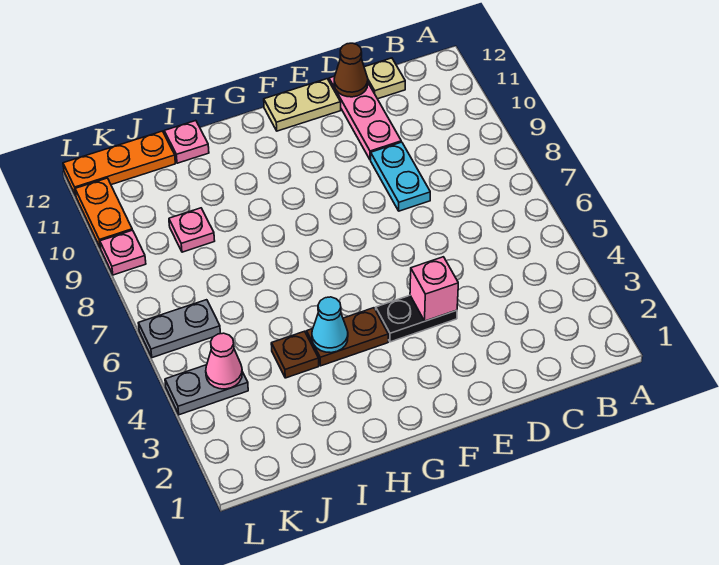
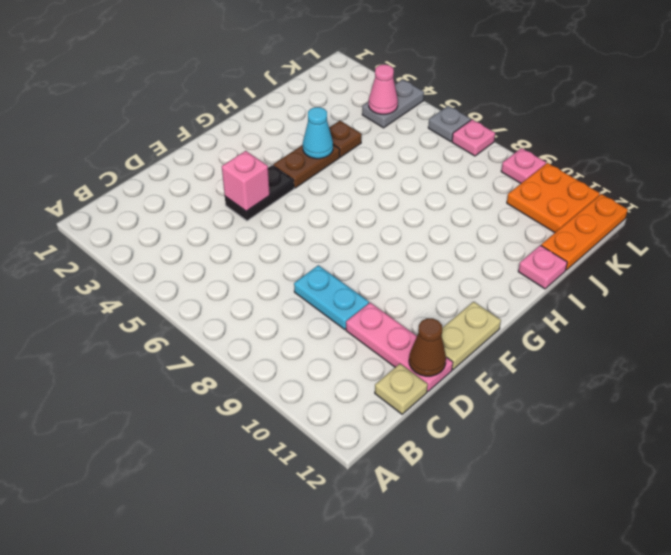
pink plate J9 level 1 -> pink plate L7 level 1
grey plate K6:L6 level 1 -> grey plate L6 level 1
orange plate L10:L11 level 1 -> orange plate K10:L11 level 1

